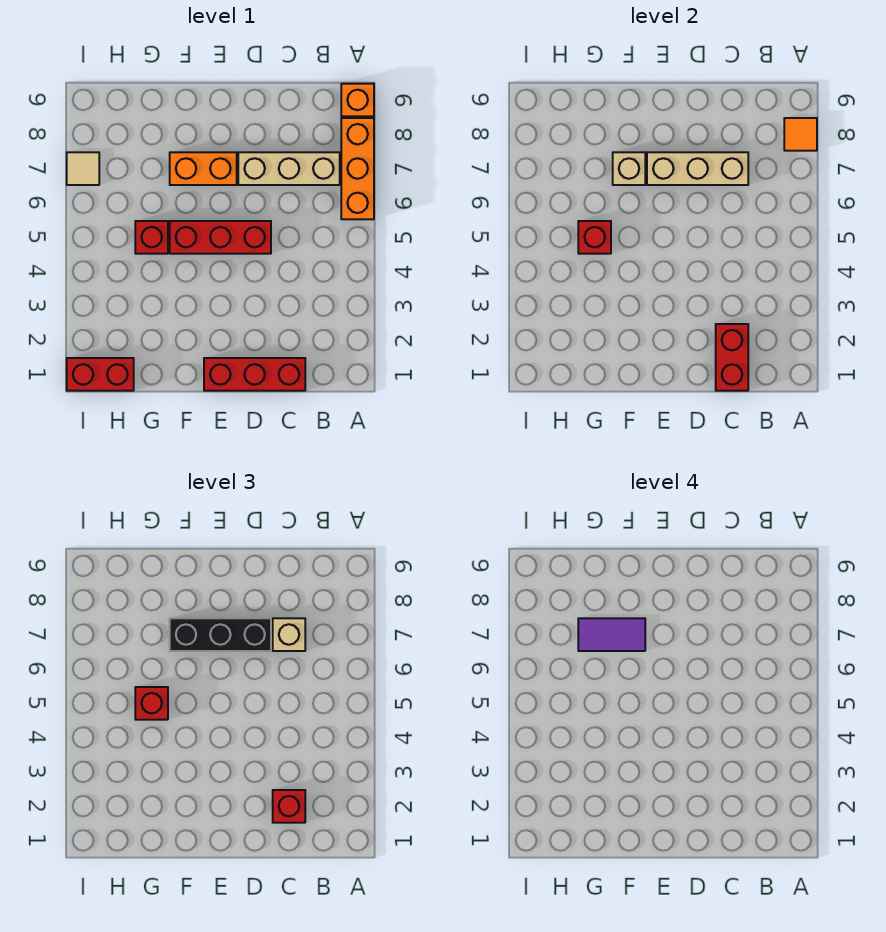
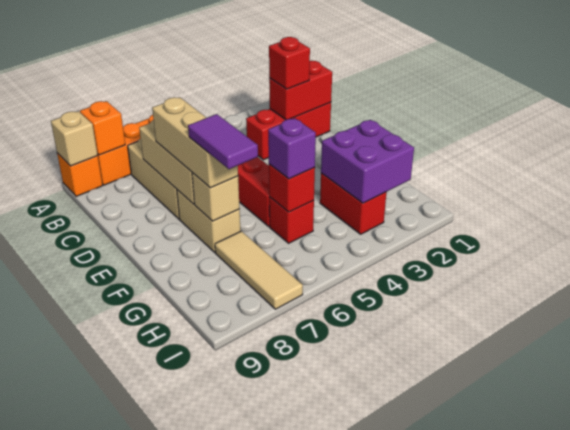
orange tile A8 level 2 -> orange brick A8 level 2
red brick C1:E1 level 1 -> red brick C1:C3 level 1
tan brick C7 level 3 -> tan brick A9 level 2
black brick D7:F7 level 3 -> tan brick D7:F7 level 3
orange brick E7:F7 level 1 -> tan brick E7:F7 level 1
none -> purple brick G2:H3 level 2
red brick G5 level 3 -> purple brick G5 level 3
red brick H1:I1 level 1 -> red brick G3:H3 level 1
tan tile I7 level 1 -> tan tile G7:I7 level 1

